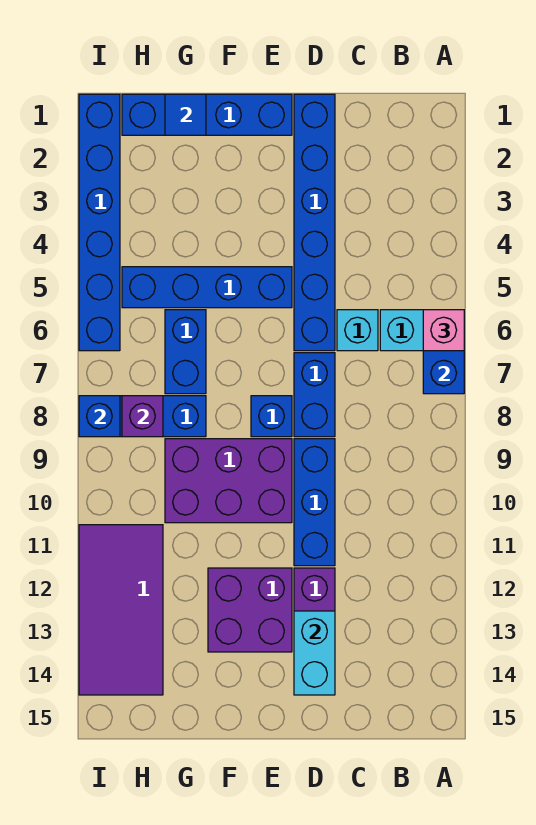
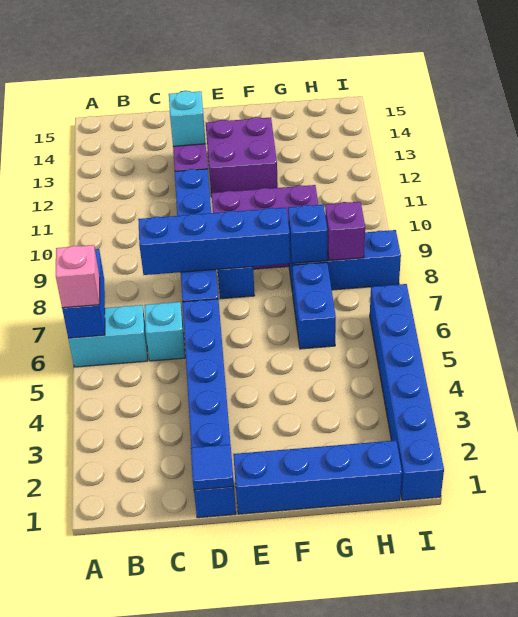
cyan brick D13:D14 level 2 -> cyan brick D13 level 2
blue brick E5:H5 level 1 -> blue brick C8:F8 level 2
blue tile G1 level 2 -> blue tile D1 level 2
purple tile H11:I14 level 1 -> none
blue brick I8 level 2 -> blue brick G8 level 2

